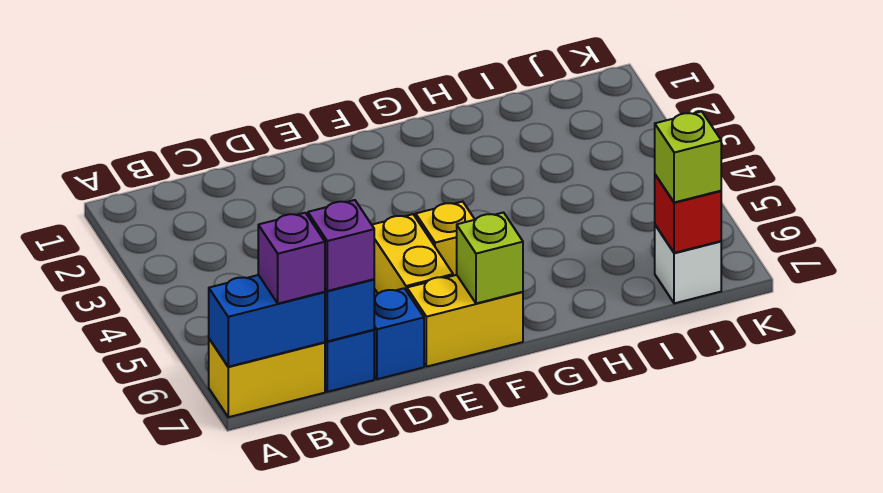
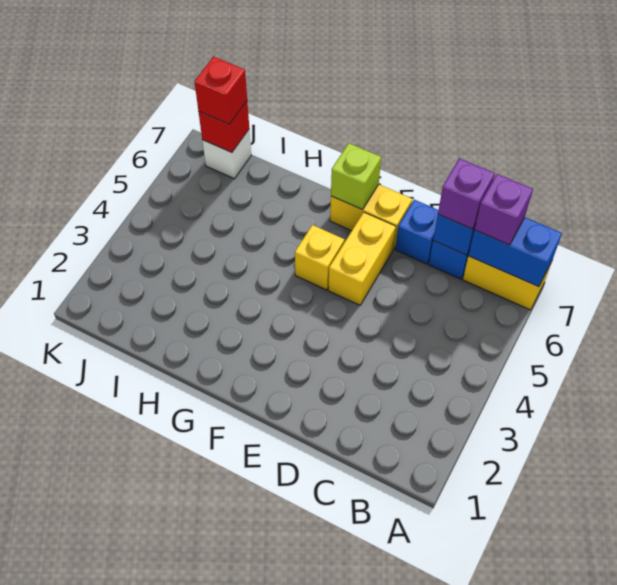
lime brick J7 level 3 -> red brick J7 level 3

